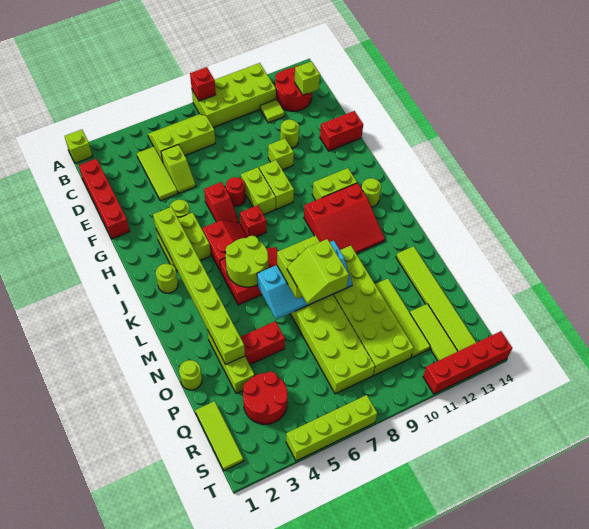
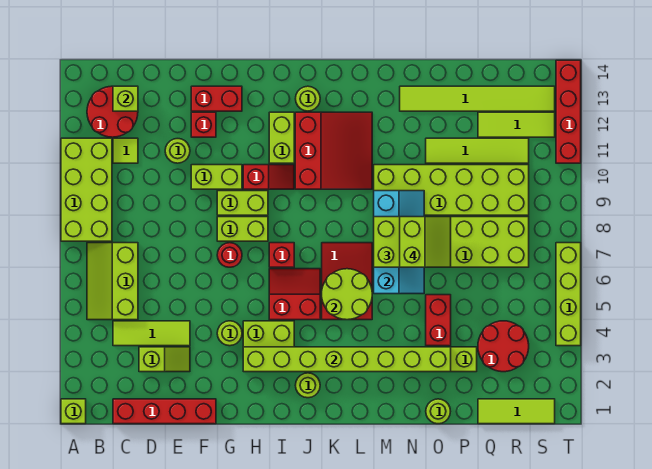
red brick A8 level 2 -> red brick F12 level 1
lime slope D5:E5 level 1 top D -> lime slope D3:E3 level 1 top D
lime brick F10 level 1 -> lime brick F10:G10 level 1
red brick F13:F14 level 1 -> red brick F13:G13 level 1
red slope G6:H6 level 1 top G -> red slope H10:I10 level 1 top H
lime slope N7:O8 level 4 top 8 -> lime slope N7:O8 level 4 top N

